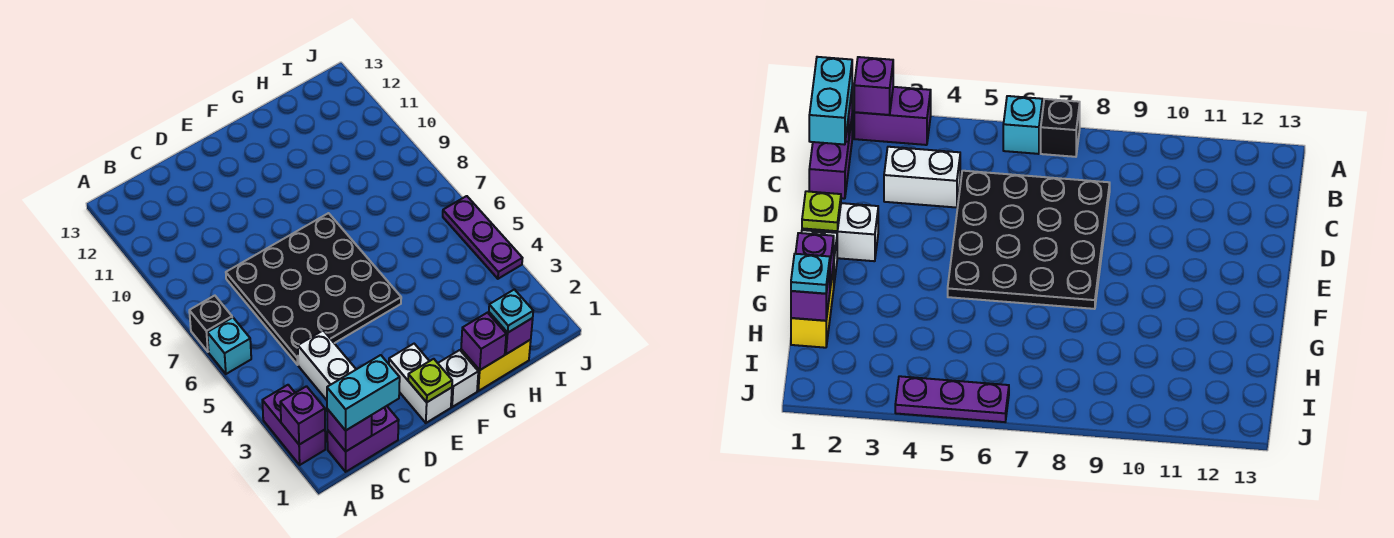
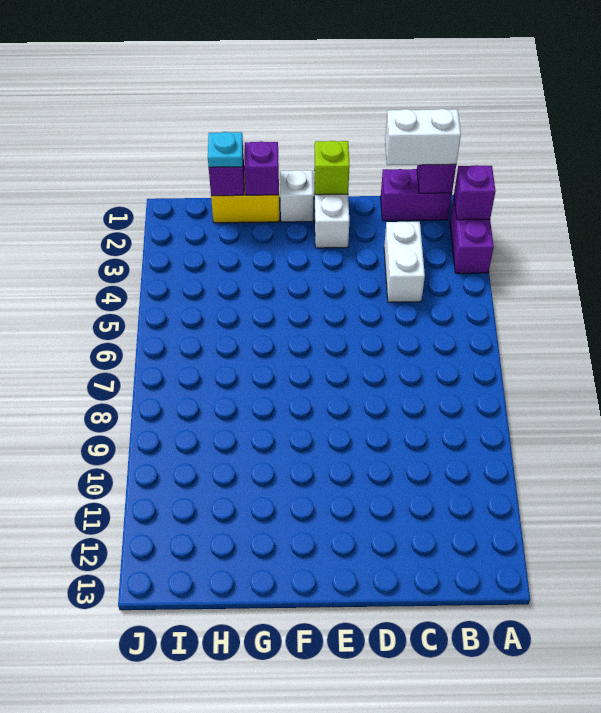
cyan brick A6 level 1 -> none
black brick A7 level 1 -> none
cyan brick B1:C1 level 3 -> white brick B1:C1 level 3
black plate C5:F8 level 1 -> none
lime plate E1 level 2 -> lime brick E1 level 2
purple plate J4:J6 level 1 -> none

